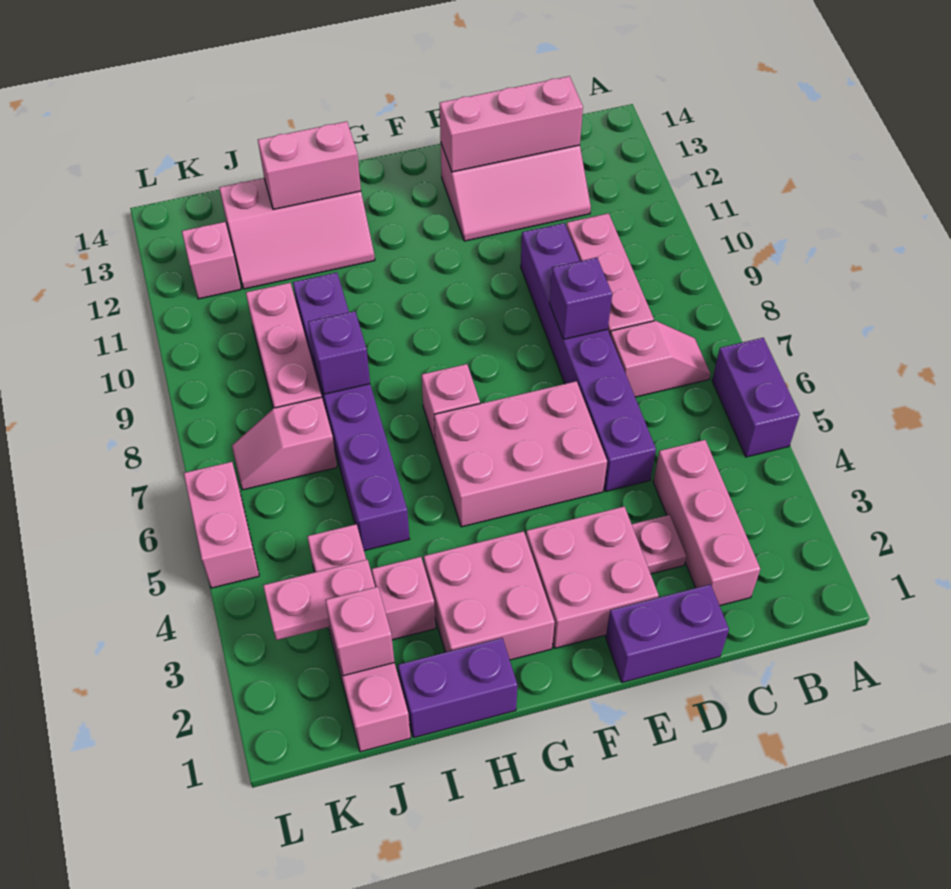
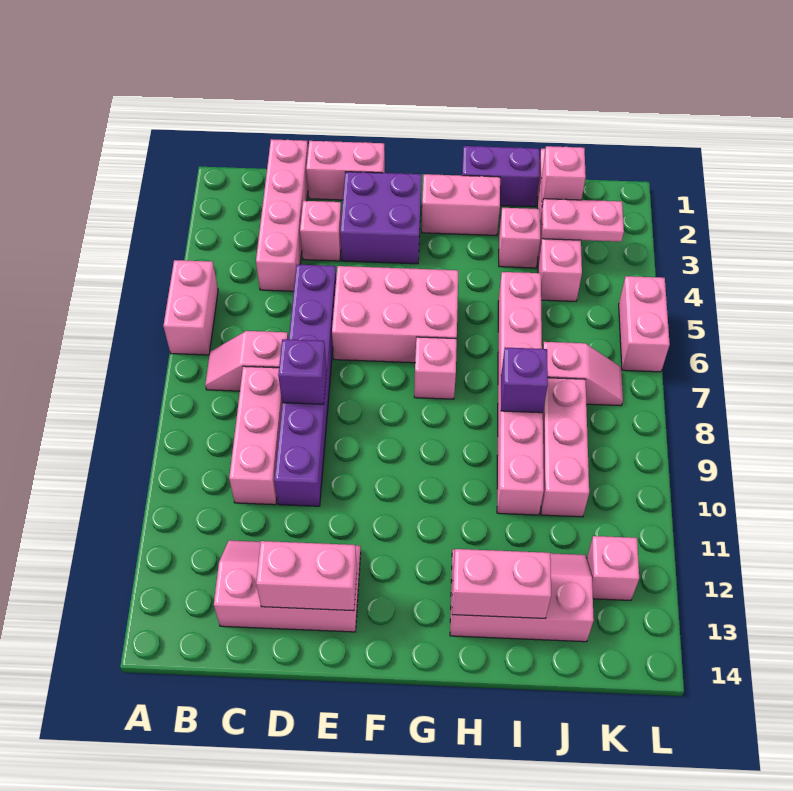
purple brick A5:A6 level 1 -> pink brick A5:A6 level 1
pink brick C2:C4 level 1 -> pink brick C1:C4 level 1
pink brick C13:E13 level 2 -> pink brick D13:E13 level 2
purple brick D1:E1 level 1 -> pink brick D1:E1 level 1
pink plate D3 level 1 -> pink brick D3 level 1
pink brick E2:F3 level 1 -> purple brick E2:F3 level 1
pink brick G2:H3 level 1 -> pink brick G2:H2 level 1
purple brick I5:I10 level 1 -> pink brick I5:I10 level 1

